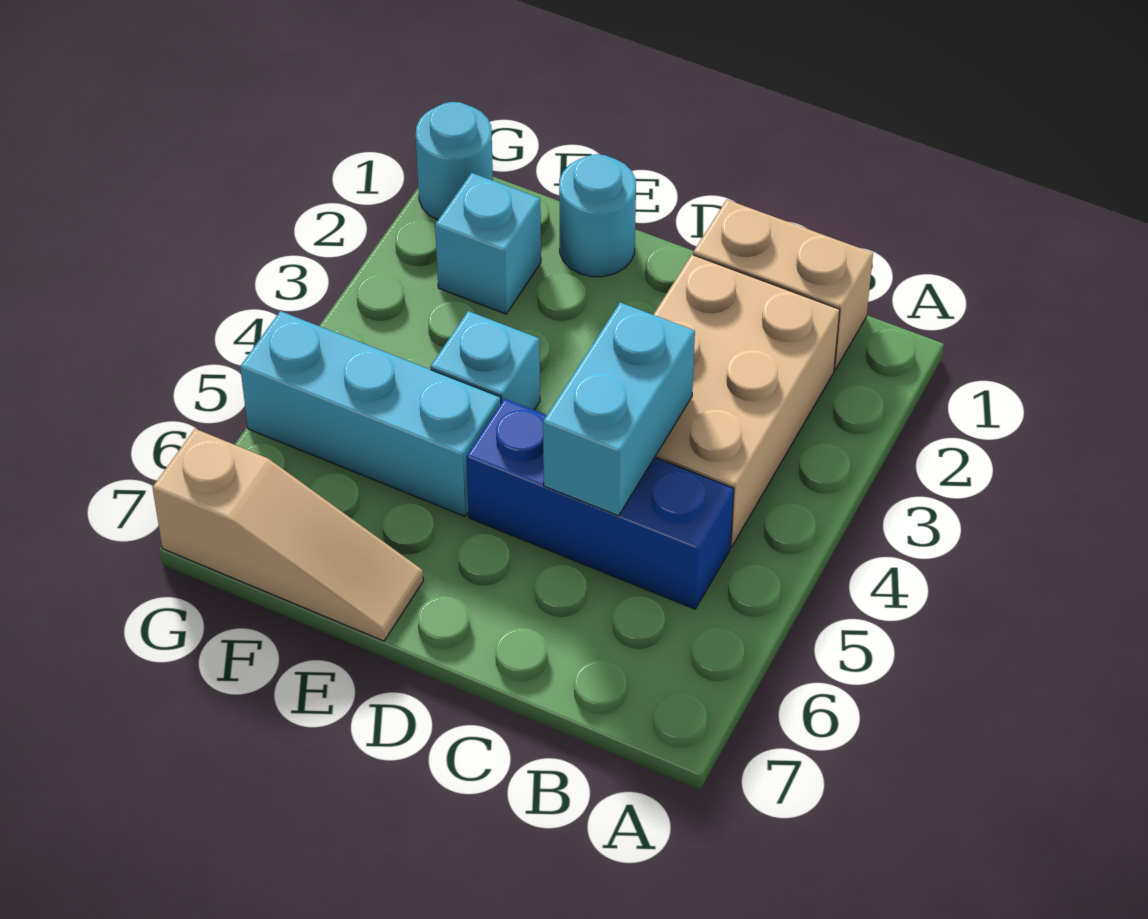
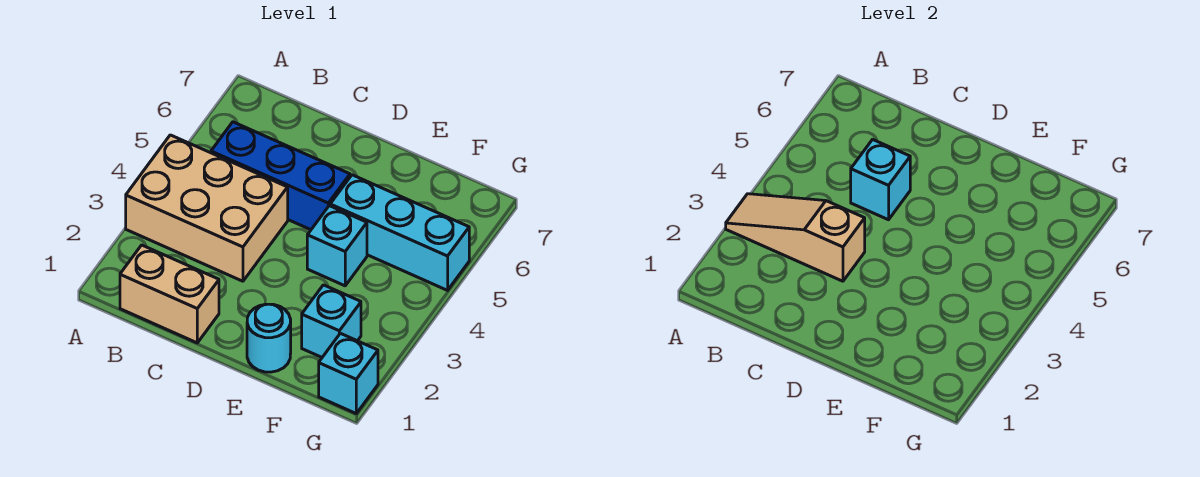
tan brick B2:C4 level 1 -> tan brick A3:C4 level 1
cyan brick C4:C5 level 2 -> cyan brick C5 level 2
tan slope E7:G7 level 1 top G -> tan slope A3:C3 level 2 top C
cyan round brick G1 level 1 -> cyan brick G1 level 1

